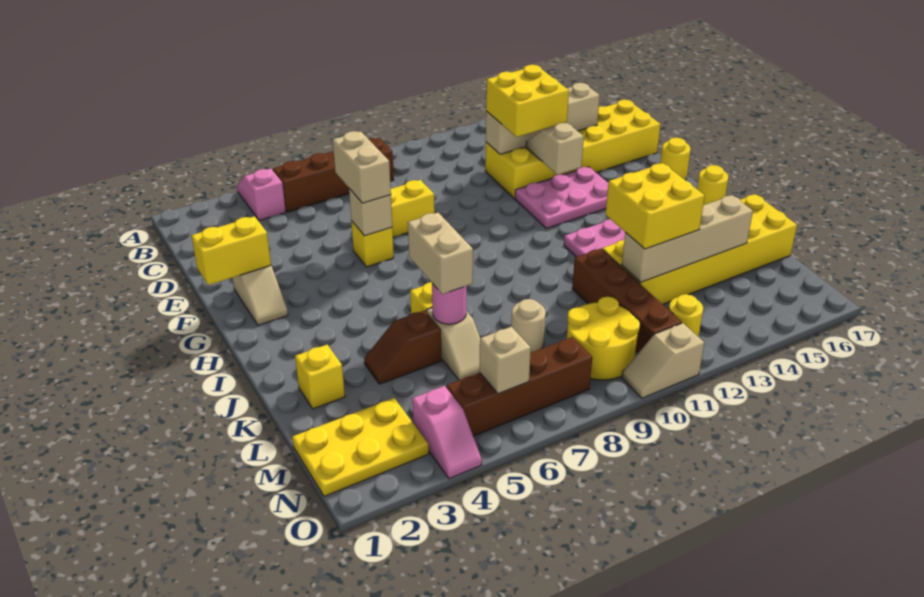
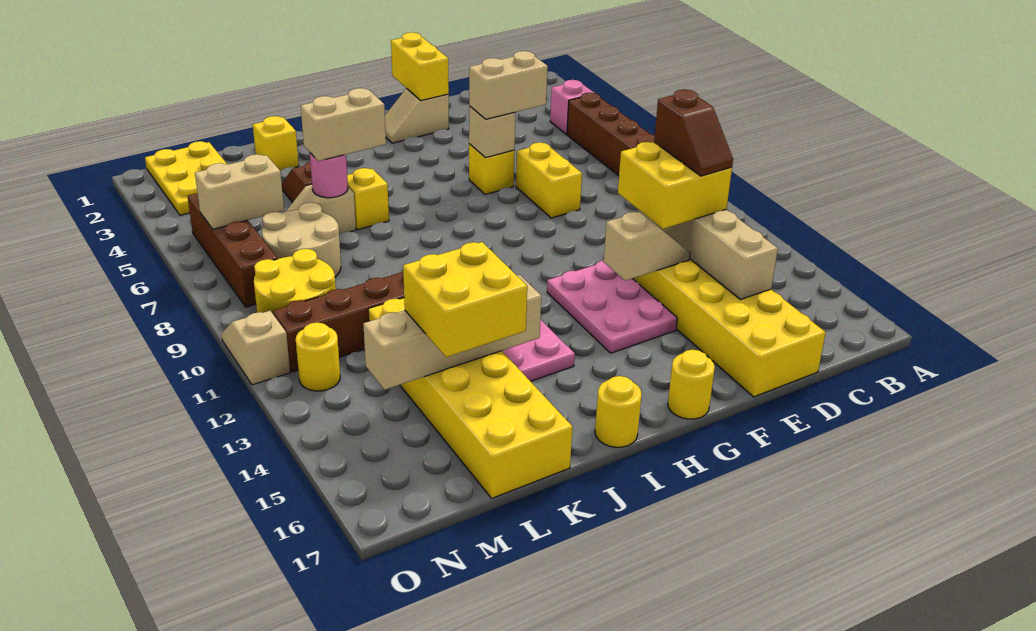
none -> brown slope D12:D13 level 4 top 12
yellow brick K12:L13 level 3 -> yellow brick K14:L15 level 3
tan round brick L8 level 1 -> tan round brick L7:M8 level 1
tan brick L12:L15 level 2 -> tan brick J14:M14 level 2
pink slope N4:O4 level 1 top N -> none
tan brick N6 level 2 -> tan brick M6:N6 level 2

